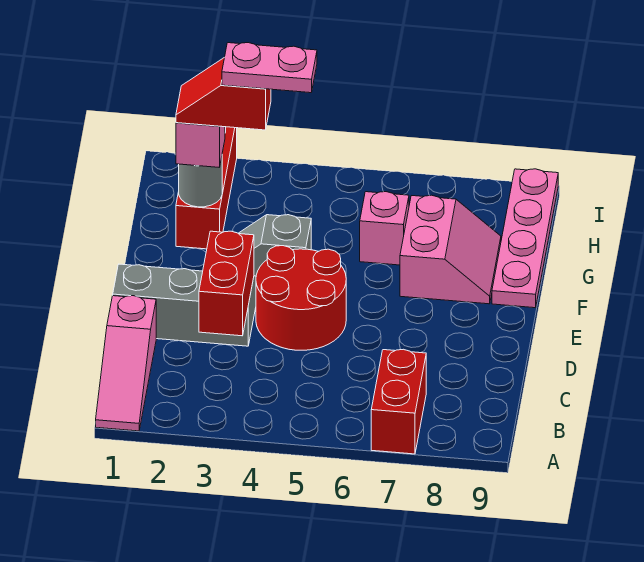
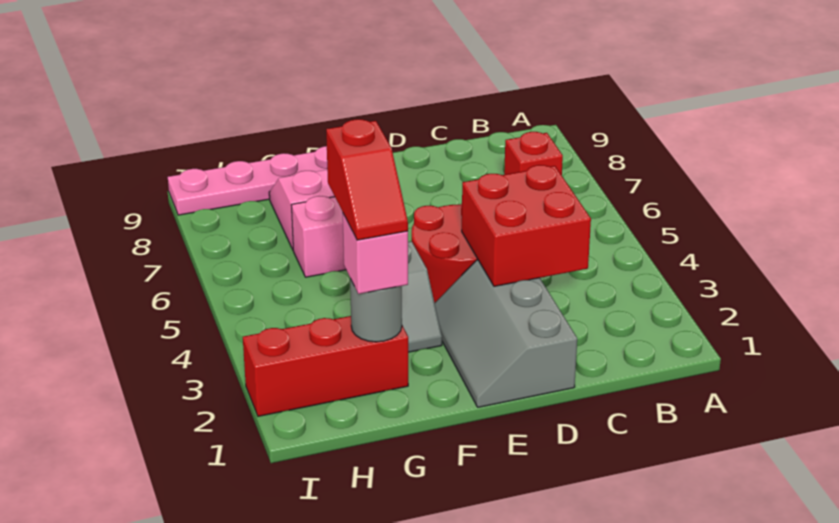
pink slope A1:C1 level 1 top C -> none
red brick A7:B7 level 1 -> red brick B7 level 1
red brick C3:D3 level 2 -> red brick C3:D4 level 2
pink plate G3:G4 level 5 -> none

